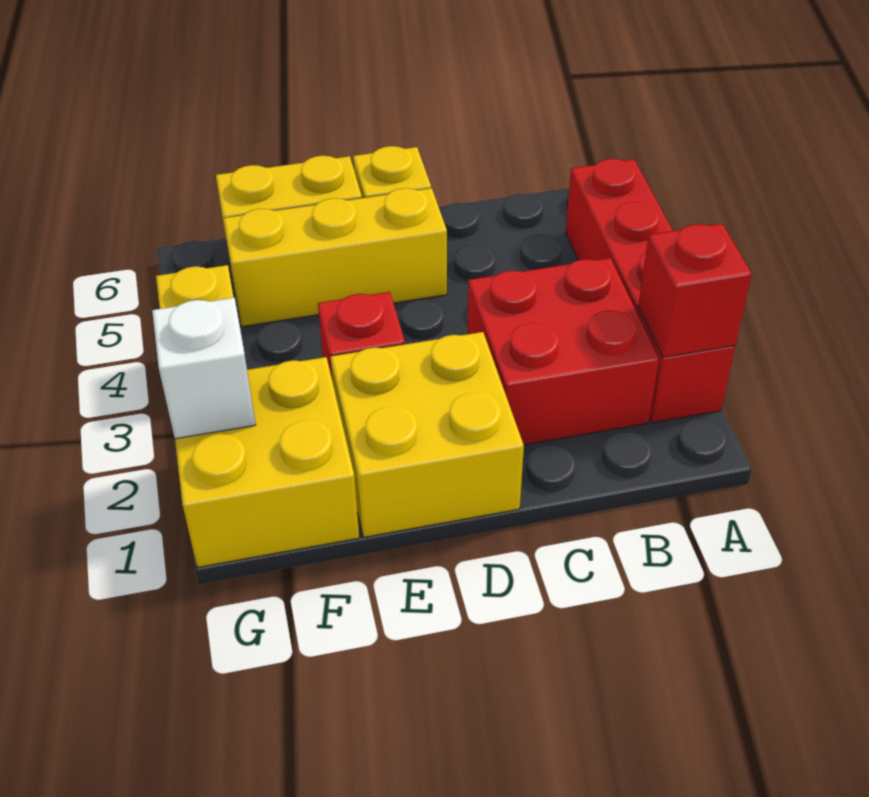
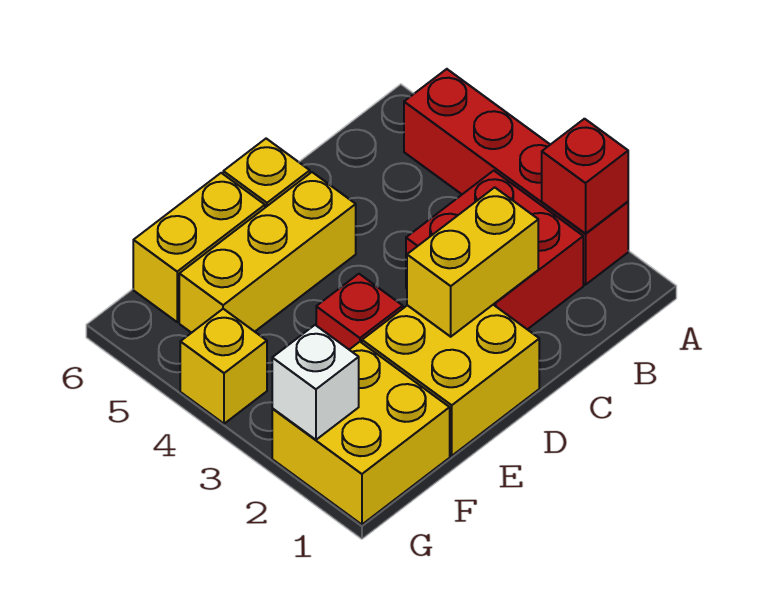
none -> yellow brick C2:D2 level 2

